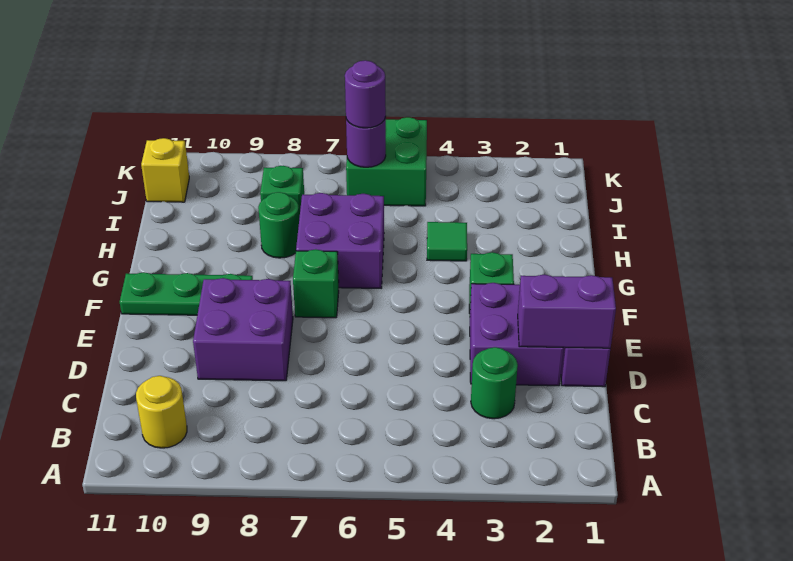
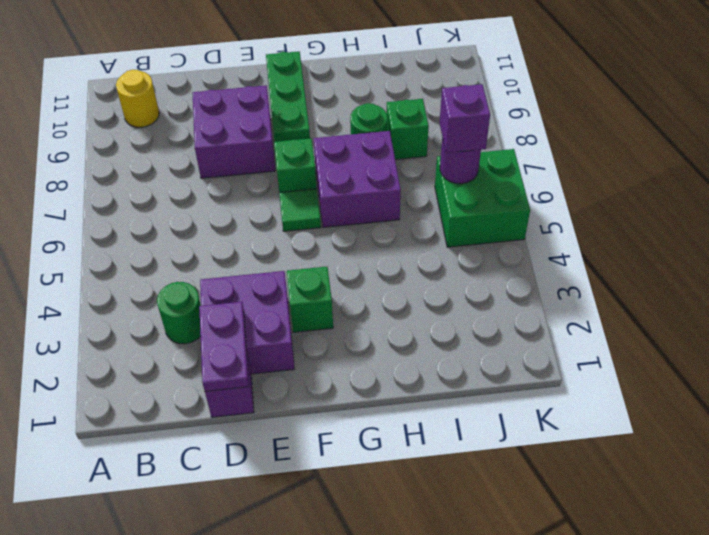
purple brick D1:D2 level 2 -> purple plate D1:D2 level 2
green tile H4 level 1 -> green tile F6 level 1
purple round brick J6 level 3 -> purple brick J6 level 3
yellow brick J11 level 1 -> none

